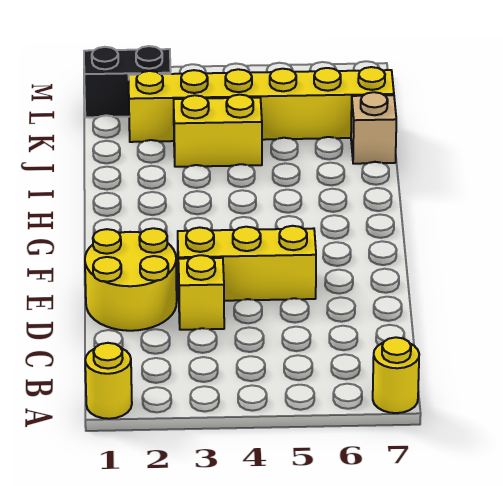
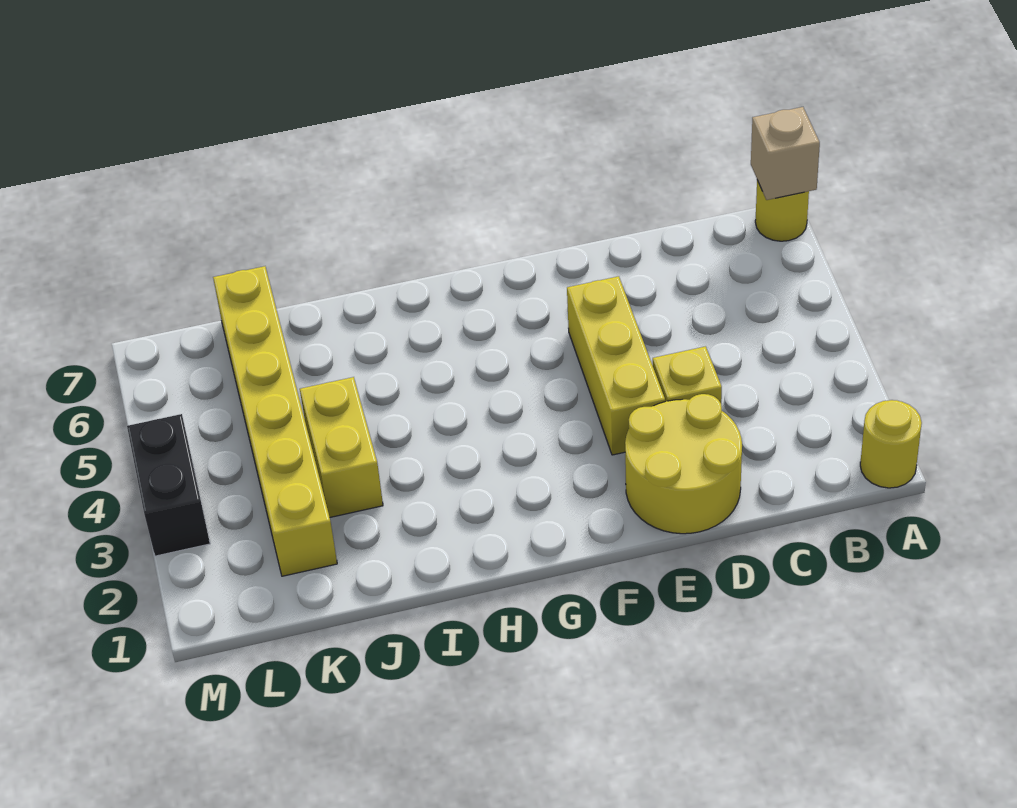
tan brick J7 level 1 -> tan brick A7 level 2
black brick L1:L2 level 1 -> black brick M3:M4 level 1

